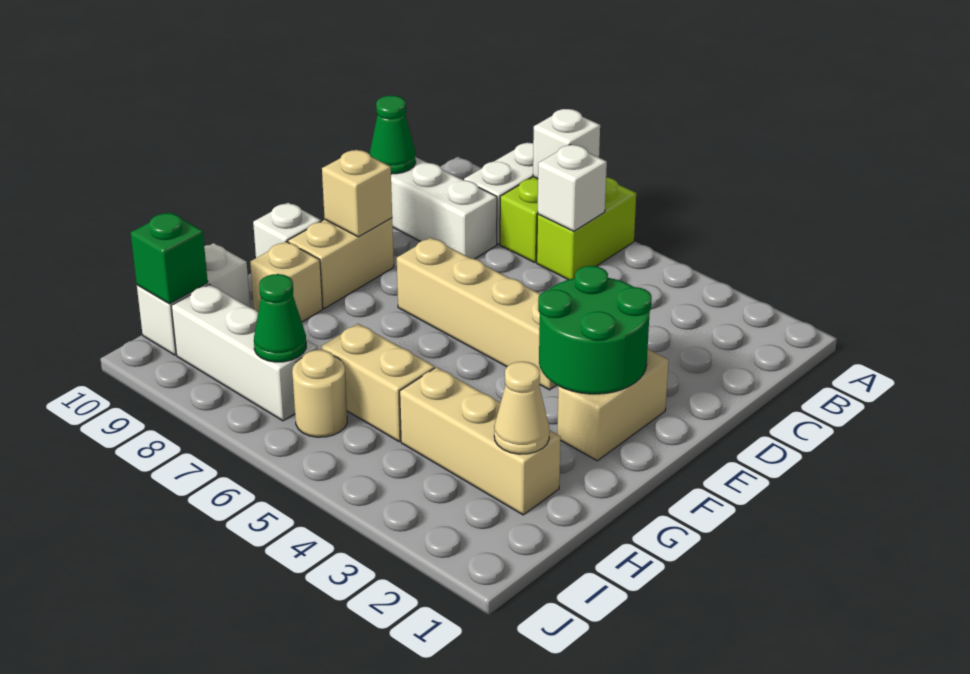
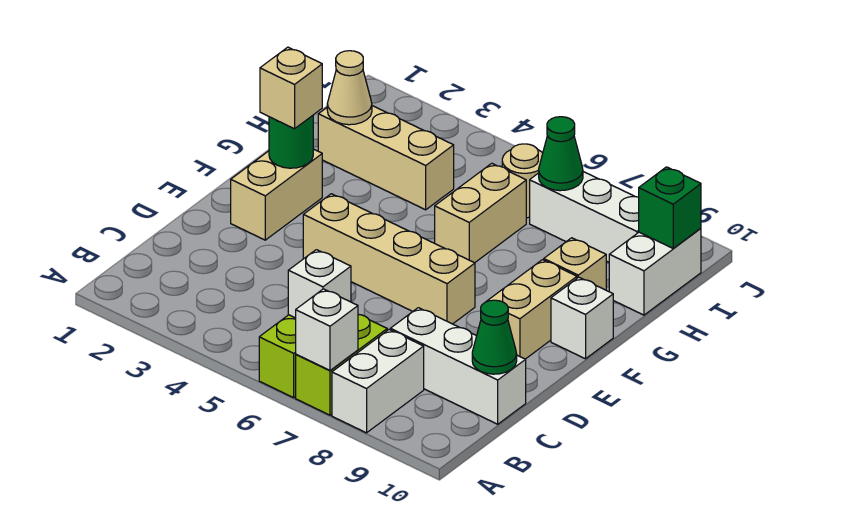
green round brick E2:F3 level 2 -> green round brick F2 level 2
tan brick E9 level 2 -> tan brick F2 level 3
tan brick H5:H6 level 1 -> tan brick G6:H6 level 1

